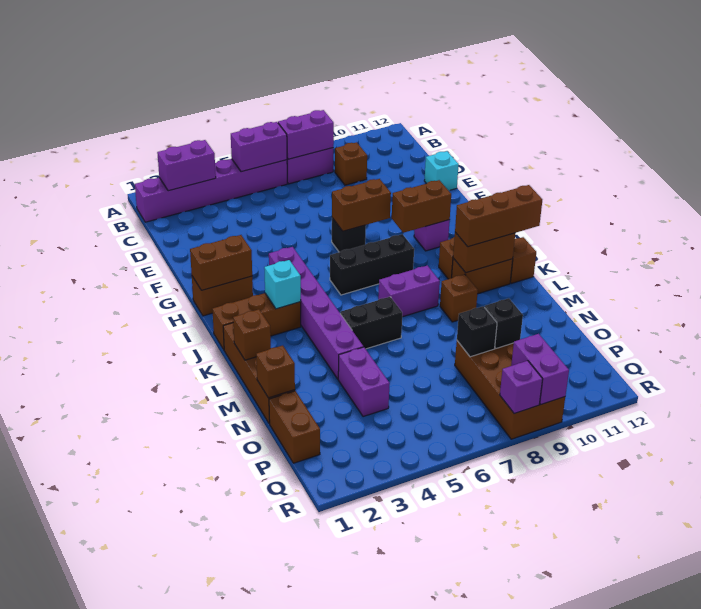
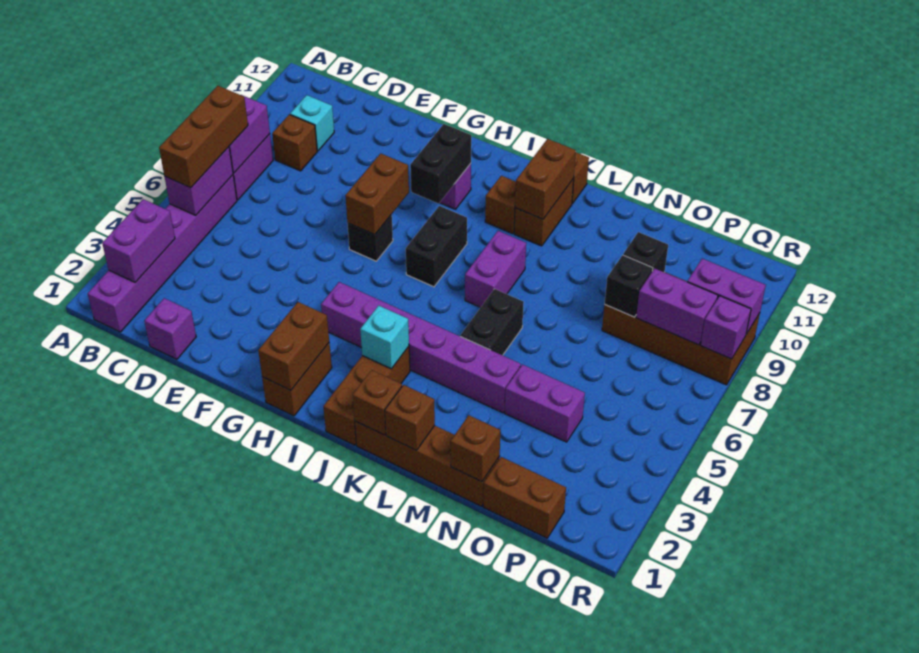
none -> purple brick D1 level 1
cyan brick E12 level 1 -> cyan brick C10 level 1
brown brick H9:H10 level 2 -> black brick H9:H10 level 2
black brick I6:I8 level 1 -> black brick I7:I8 level 1
brown brick K10:K12 level 3 -> brown brick B5:B7 level 3
brown brick L9 level 1 -> brown brick K1 level 2
none -> purple brick P8:Q8 level 2

